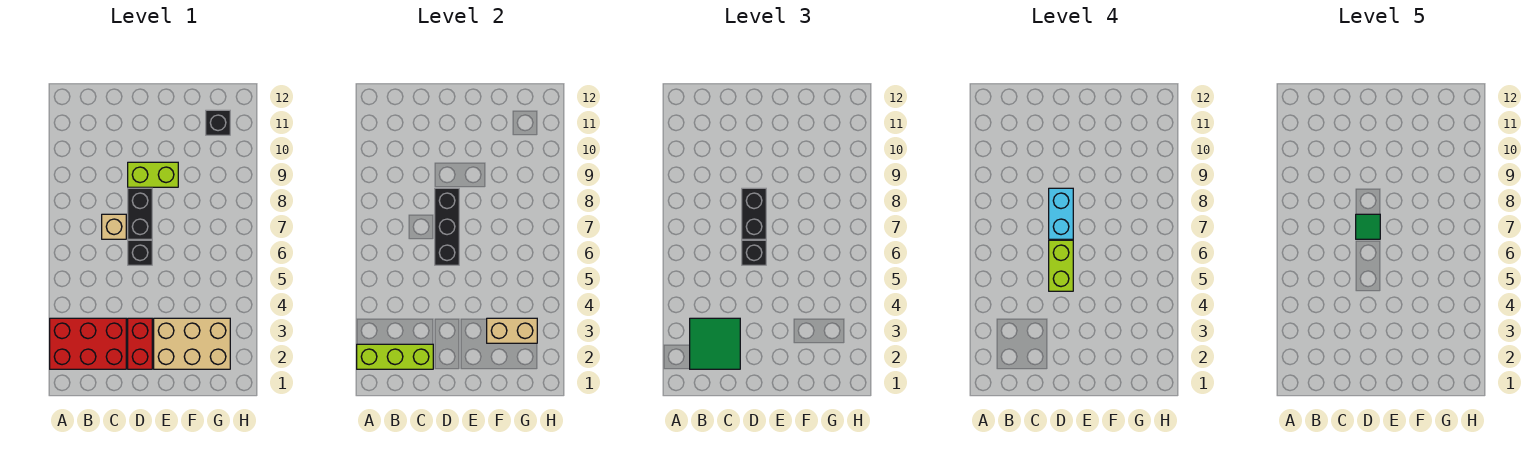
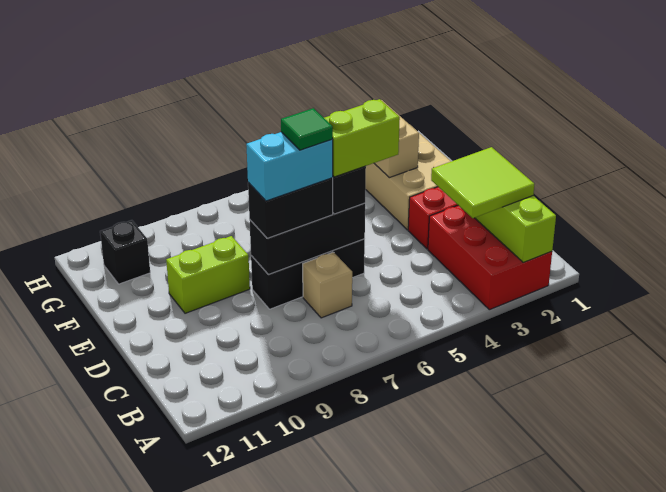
green tile B2:C3 level 3 -> lime tile B2:C3 level 3
lime brick D9:E9 level 1 -> lime brick E9:E10 level 1

